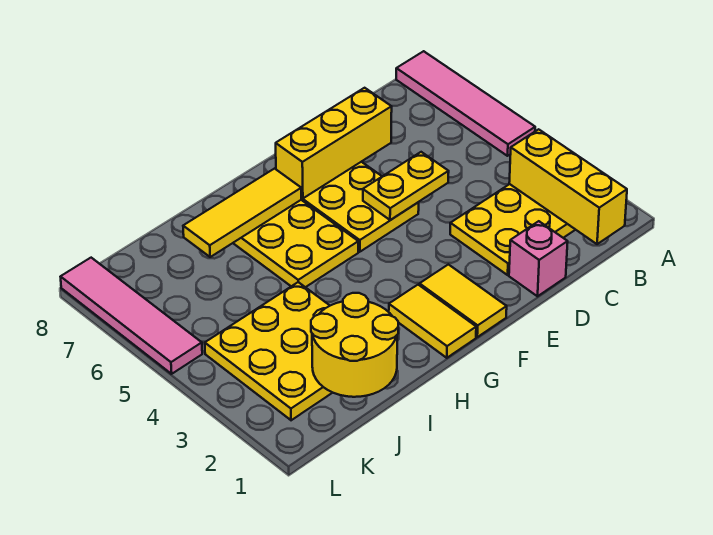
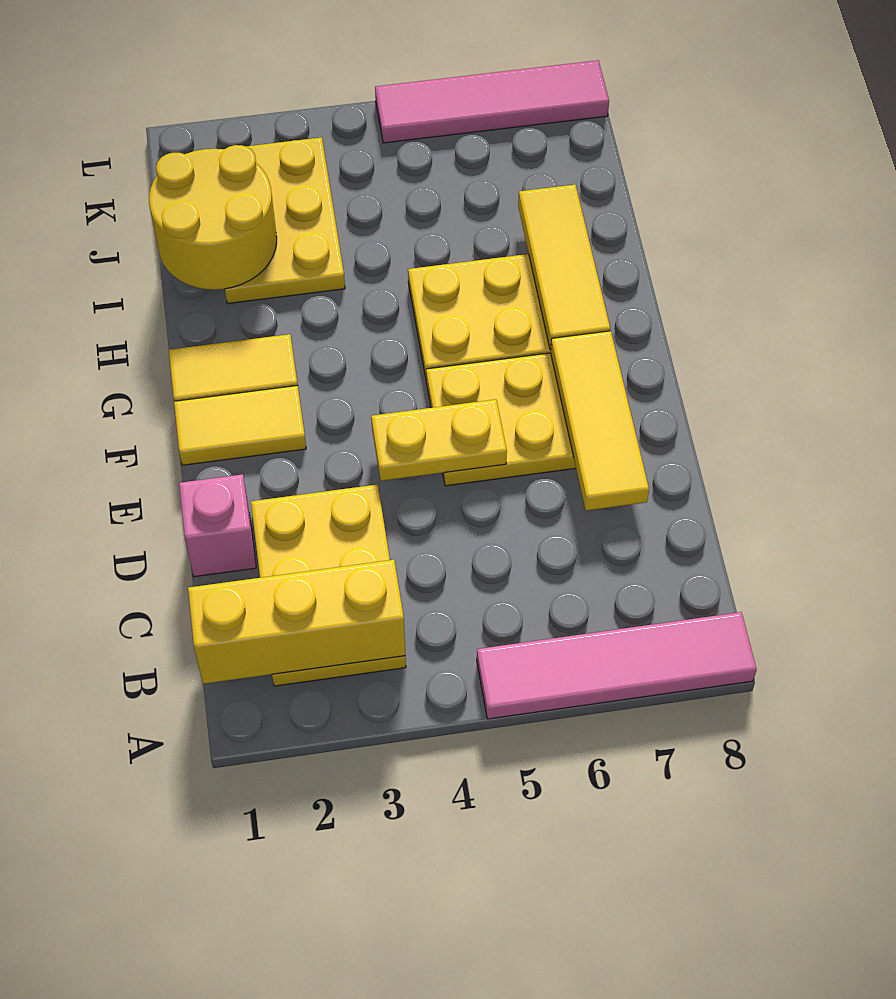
yellow plate D5:E5 level 2 -> yellow plate E4:E5 level 2
yellow brick D7:F7 level 2 -> yellow tile D7:F7 level 2
yellow plate I2:K4 level 1 -> yellow plate I2:K3 level 1

